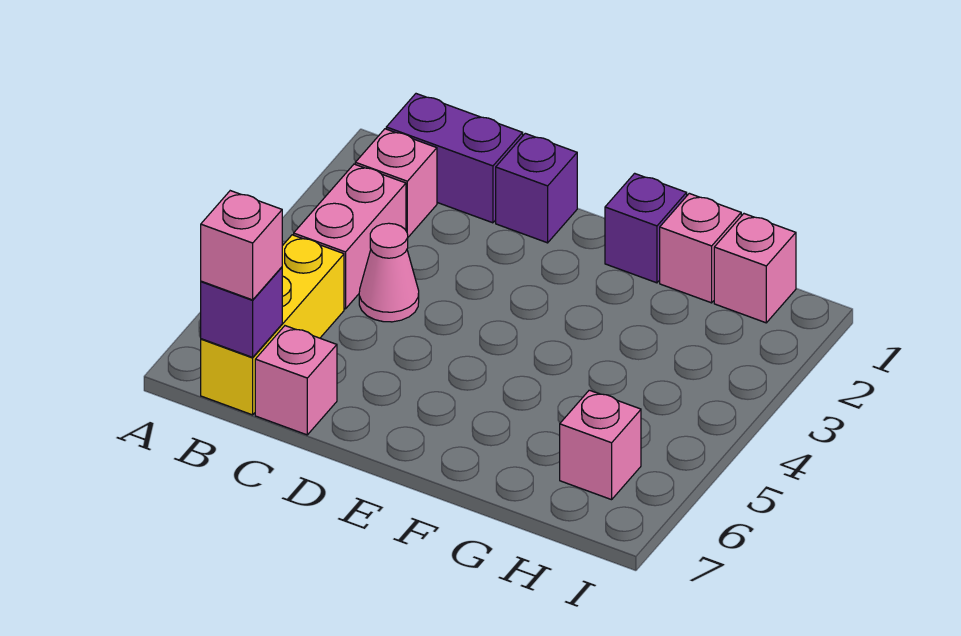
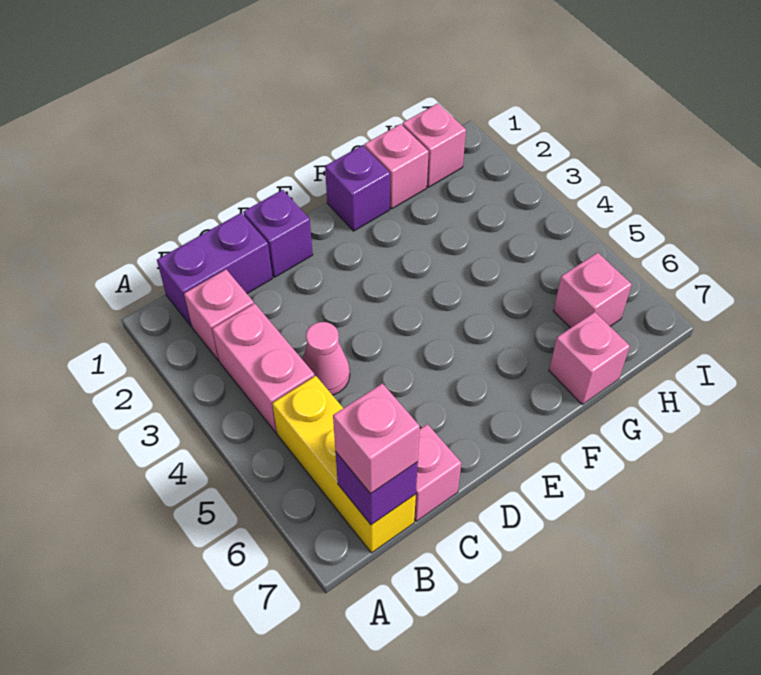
none -> pink brick G7 level 1

